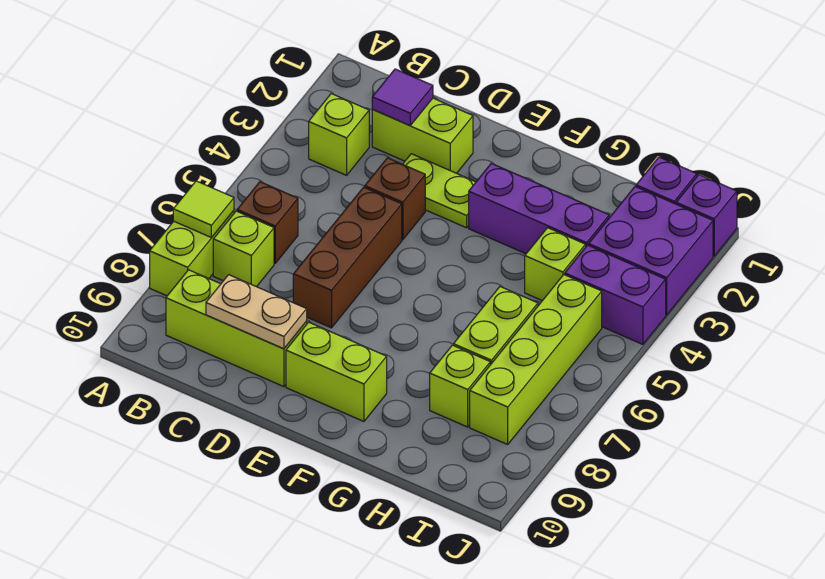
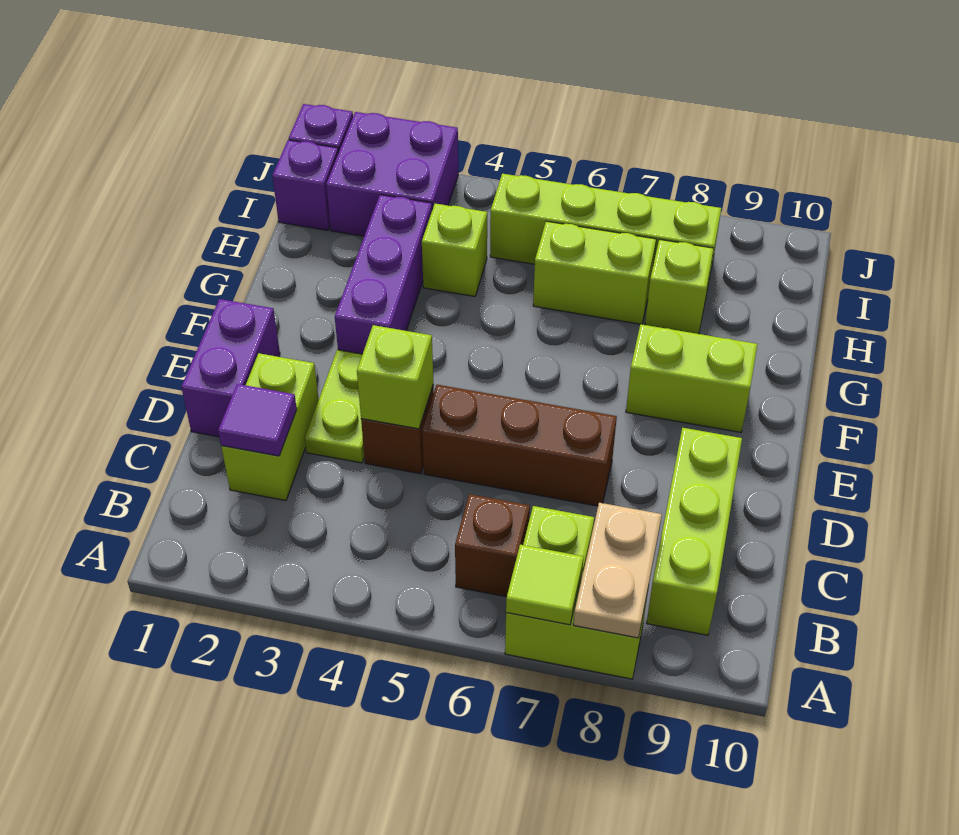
lime brick B3 level 1 -> lime brick D4 level 2
tan plate C9:D9 level 2 -> tan plate A8:B8 level 2
lime brick E9:F9 level 1 -> lime brick F8:F9 level 1
purple brick I4:J4 level 1 -> purple brick D1:E1 level 1

